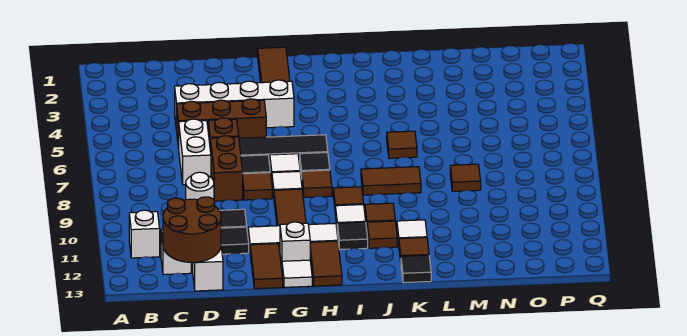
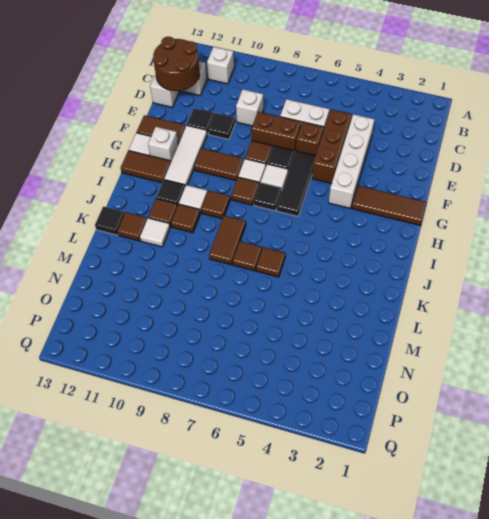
white round brick D9 level 1 -> white brick D9 level 1
brown tile M8 level 1 -> brown tile K7 level 1

